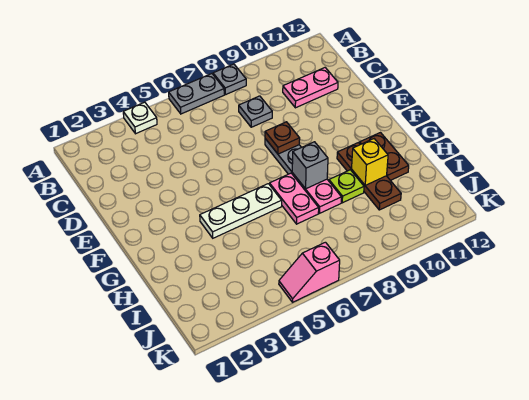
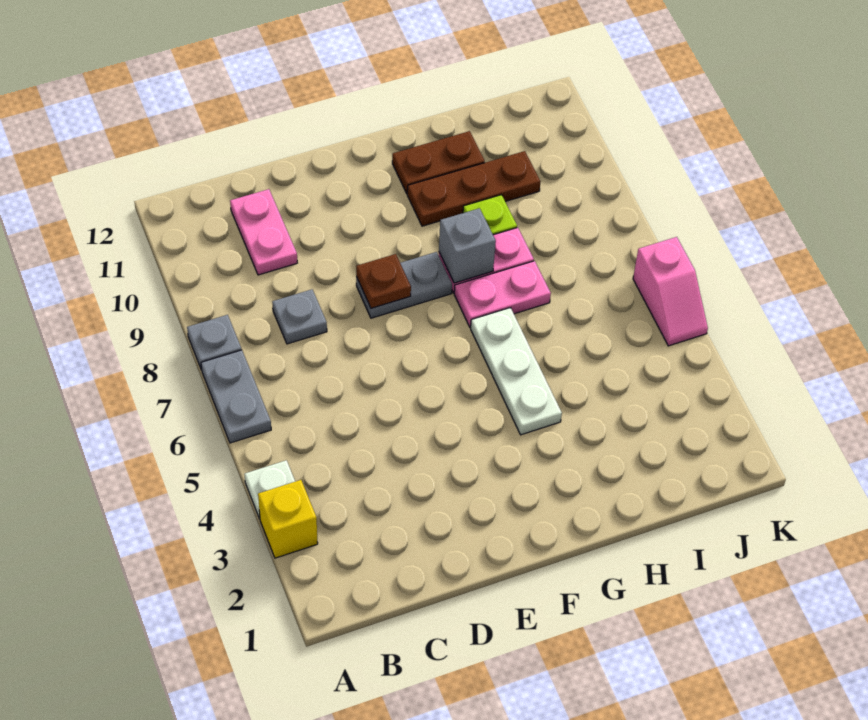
yellow brick H10 level 2 -> yellow brick A3 level 1

